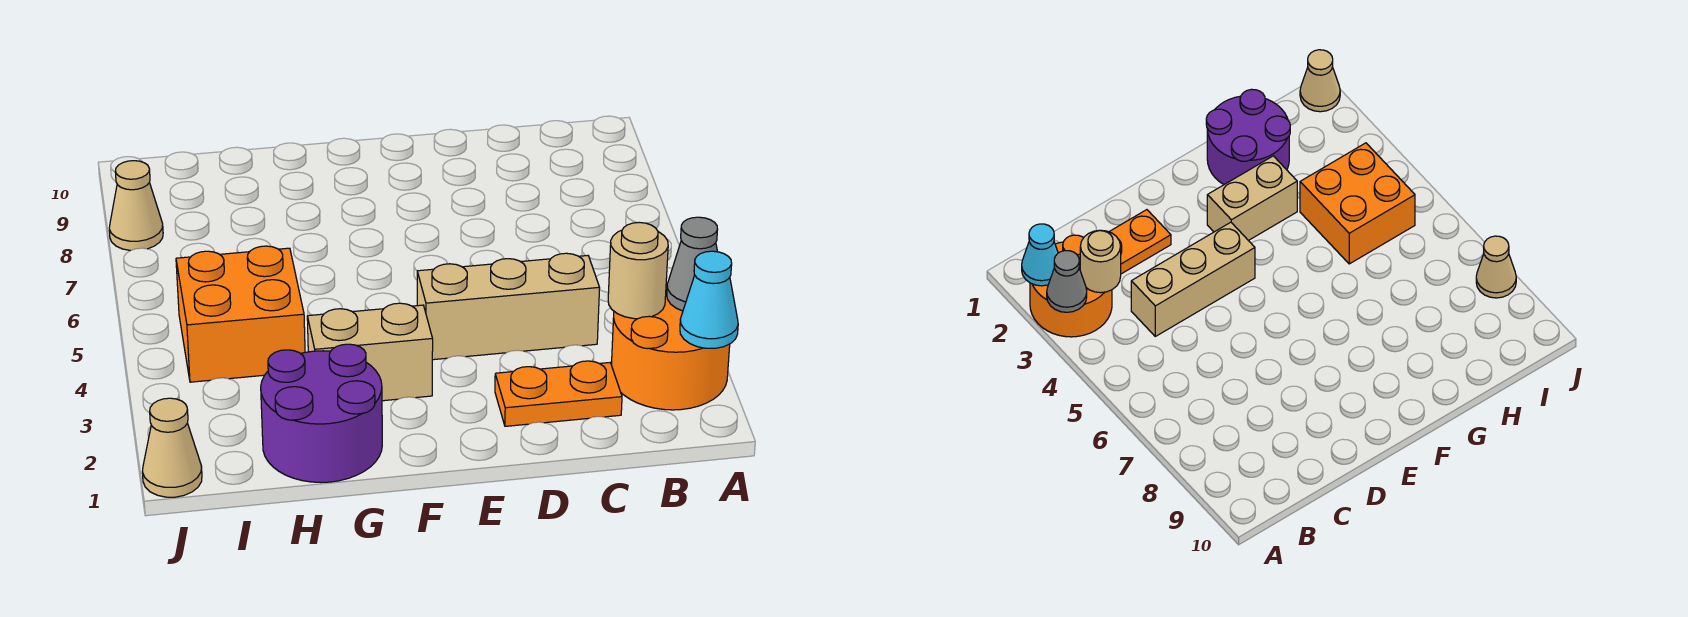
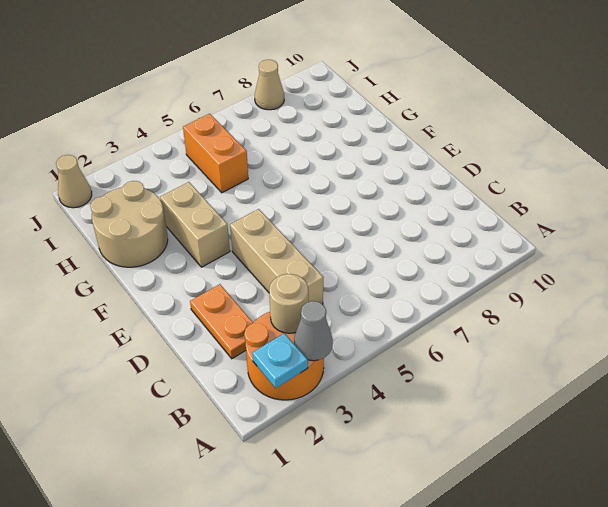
cyan cone A2 level 2 -> cyan plate A2 level 2
purple round brick G1:H2 level 1 -> tan round brick G1:H2 level 1
orange brick H4:I5 level 1 -> orange brick H5:I5 level 1

